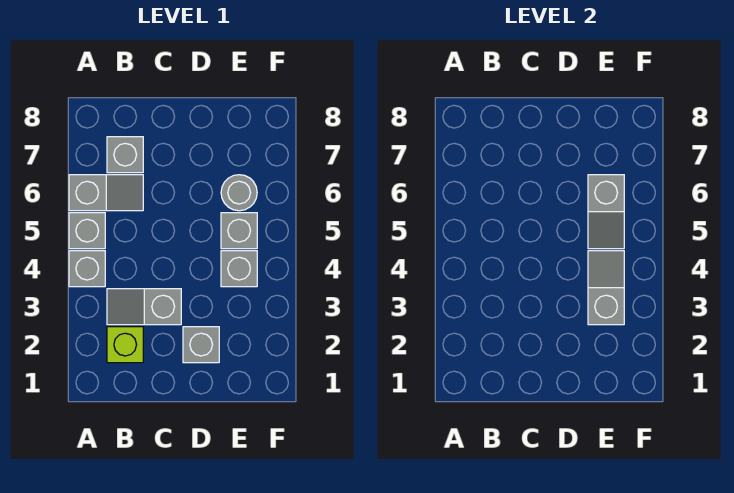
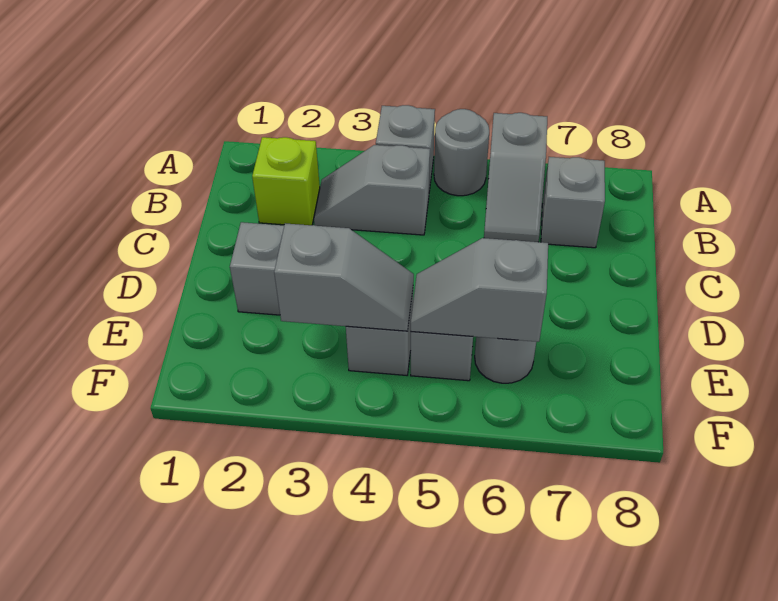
grey brick A5 level 1 -> grey round brick A5 level 1
grey slope B3:C3 level 1 top C -> grey slope B3:B4 level 1 top 4

